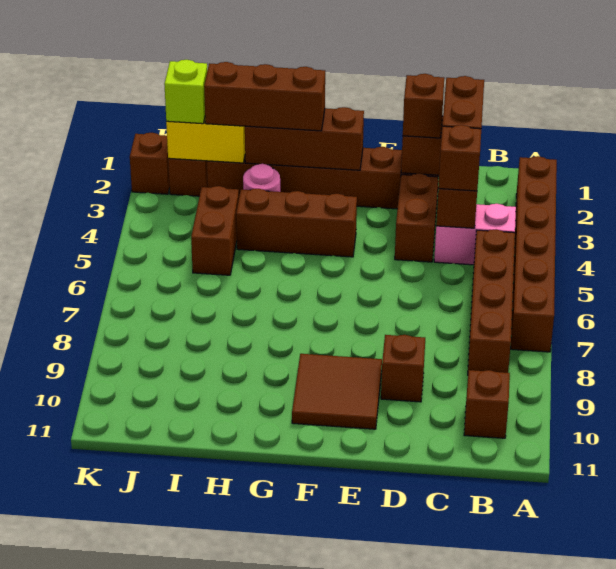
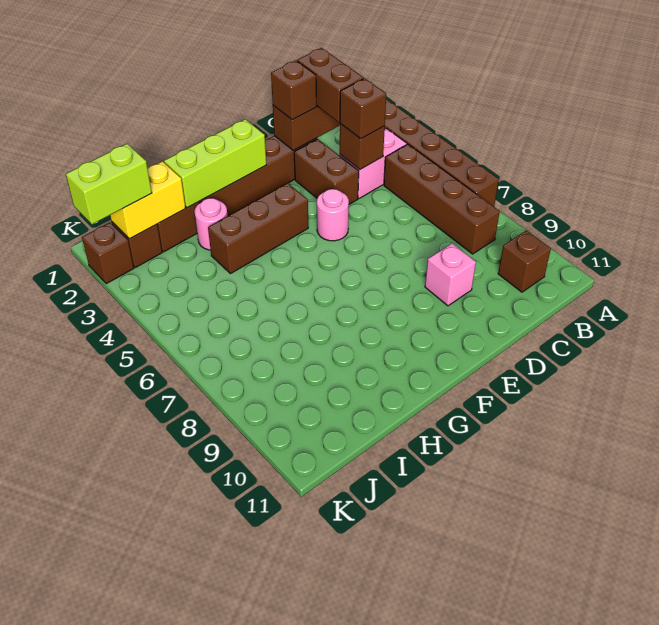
brown brick D9 level 1 -> pink brick D9 level 1
none -> pink round brick E5 level 1
brown tile E9:F10 level 1 -> none
brown brick F2:H2 level 2 -> lime brick F2:H2 level 2
brown brick G2:I2 level 3 -> none
brown brick I4:I5 level 1 -> none
lime brick J2 level 3 -> lime brick J2:K2 level 3

